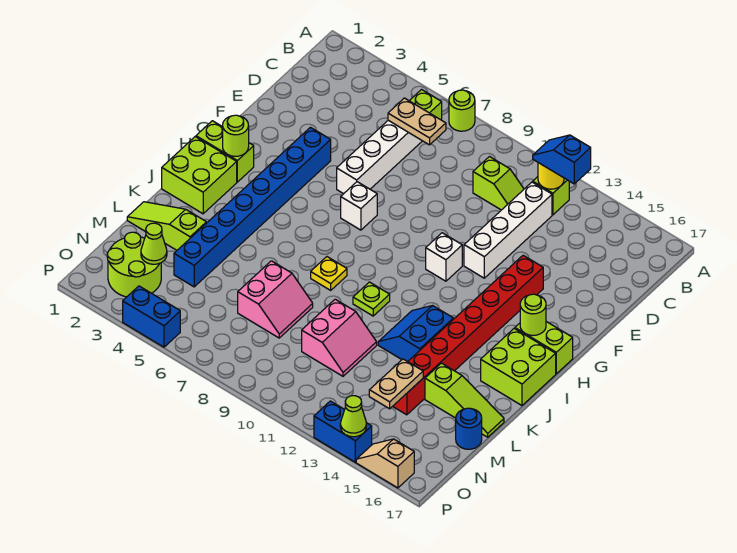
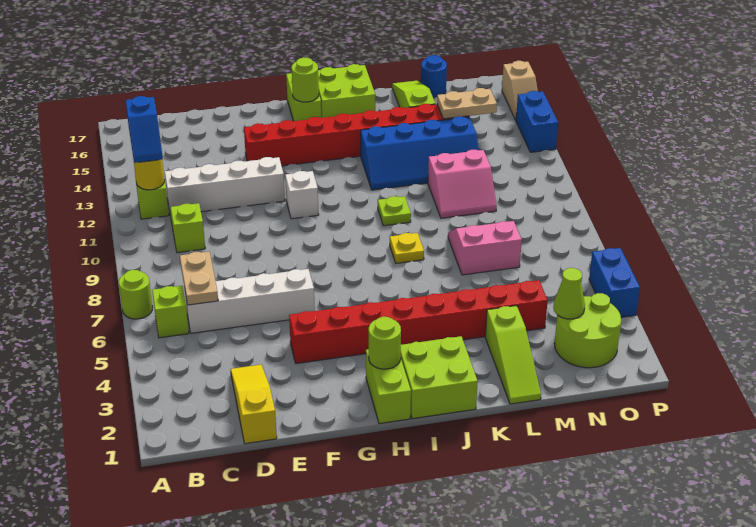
none -> yellow slope D1:D3 level 1 top 1
blue brick F4:M4 level 1 -> red brick F4:M4 level 1
white brick G7 level 1 -> none
blue slope J12:K13 level 1 top 13 -> blue slope J12:M13 level 1 top 13
pink slope L10:M11 level 1 top 10 -> pink slope L10:M11 level 1 top 11
lime cone P14 level 2 -> none

